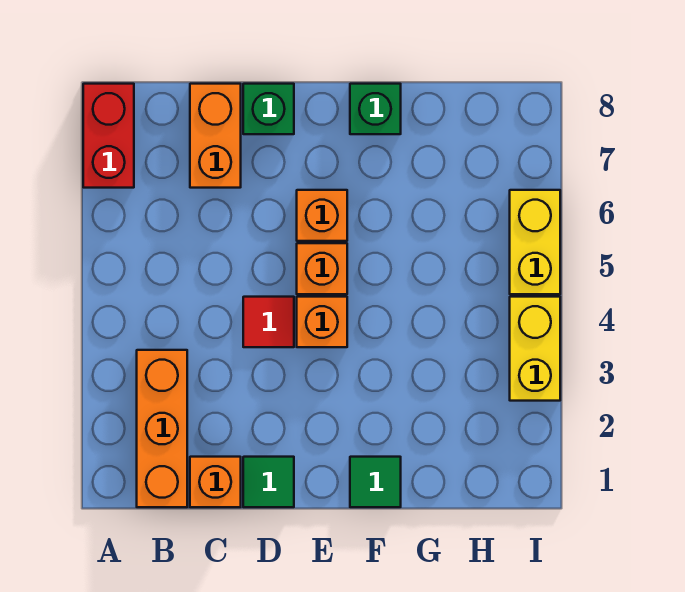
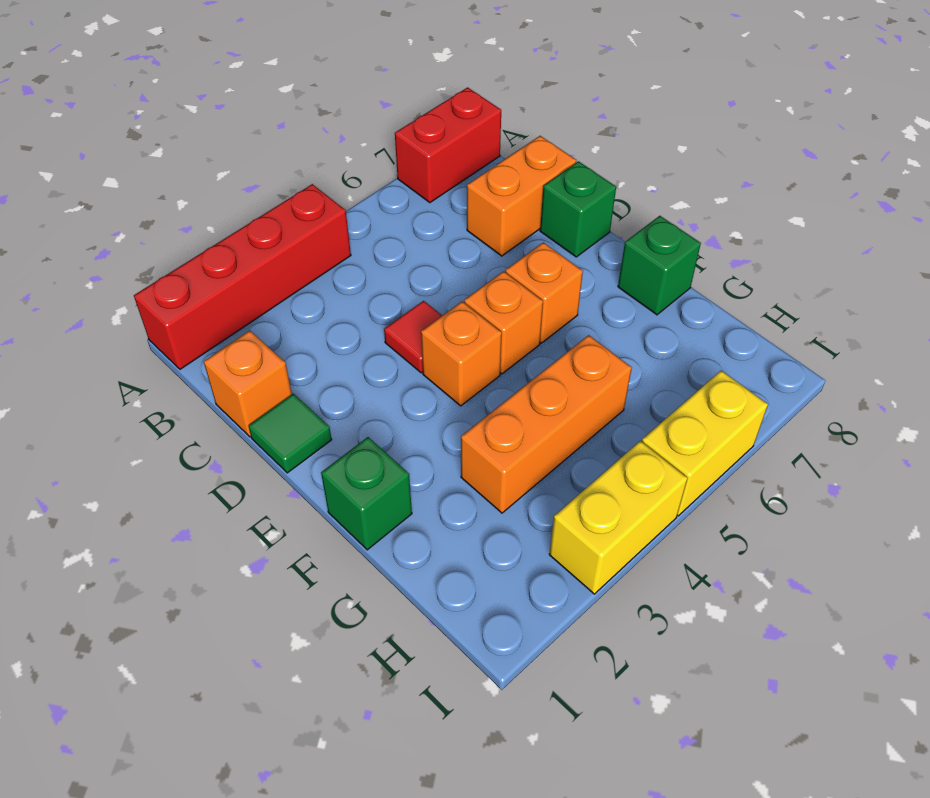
none -> red brick A1:A4 level 1
orange brick B1:B3 level 1 -> orange brick G3:G5 level 1
green tile F1 level 1 -> green brick F1 level 1

